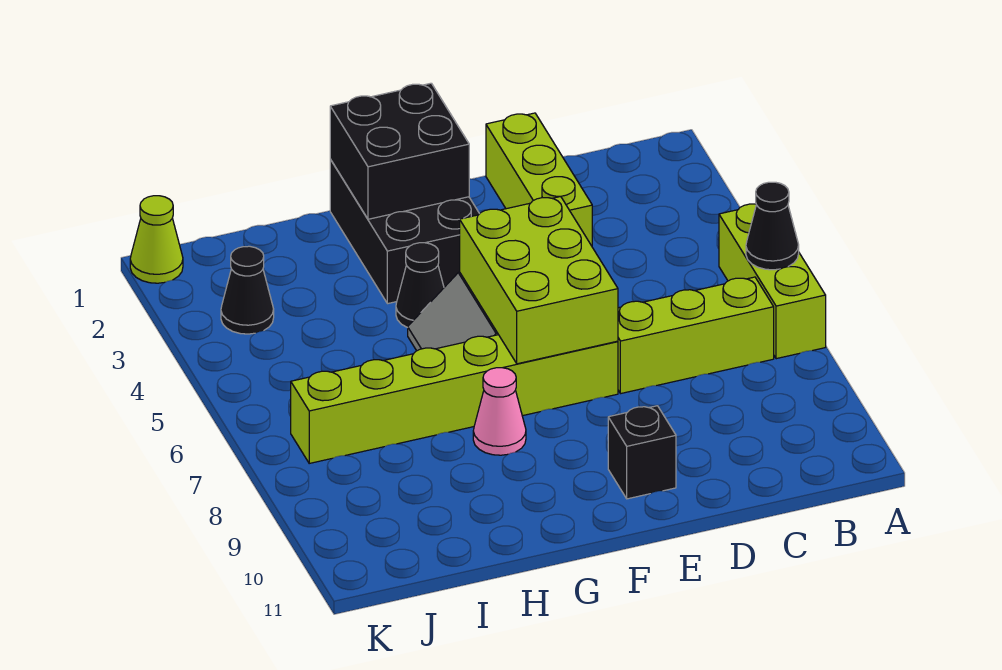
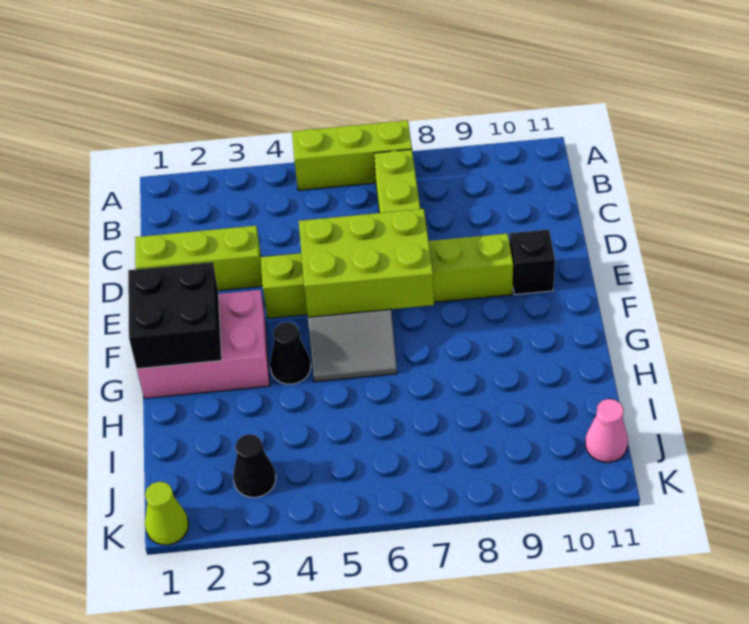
black cone A6 level 2 -> none
lime brick E7:J7 level 1 -> lime brick E4:E9 level 1
black brick F1:G3 level 1 -> pink brick F1:G3 level 1
pink cone G8 level 1 -> pink cone J11 level 1

